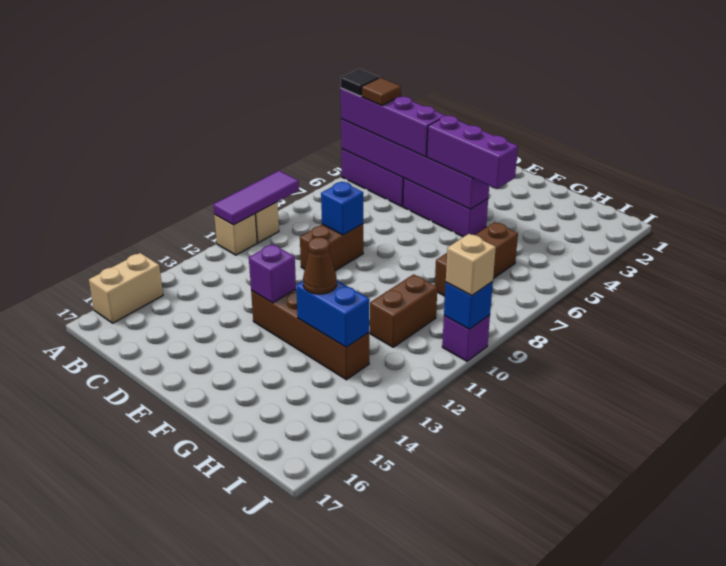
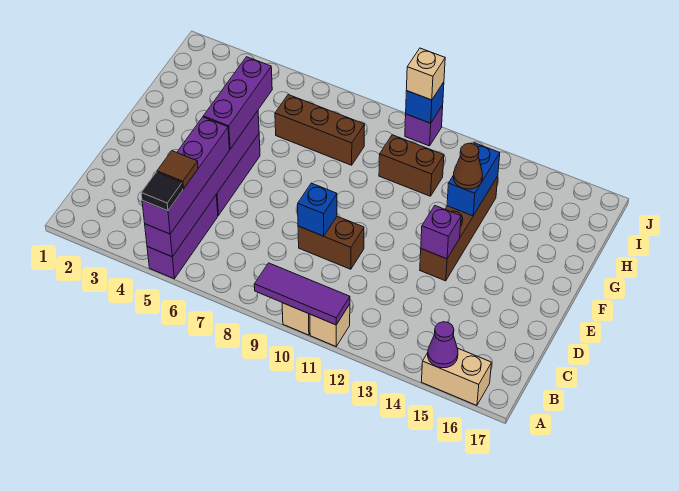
none -> purple cone A15 level 2

